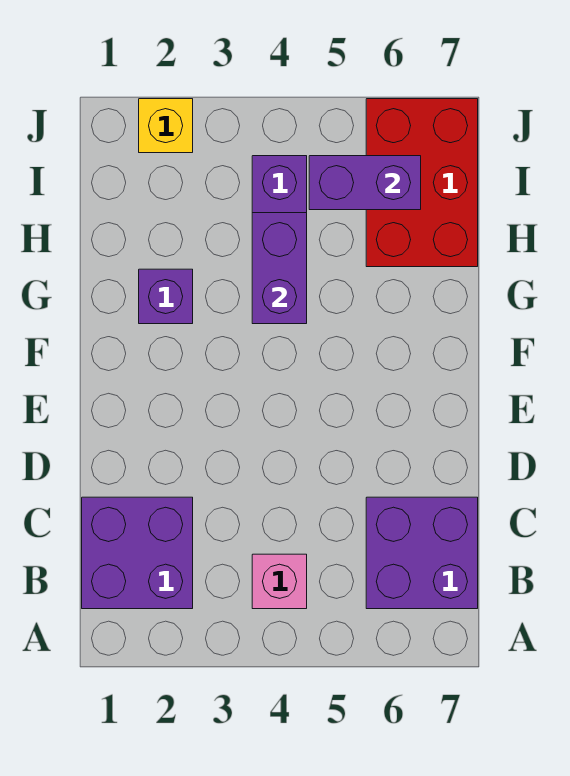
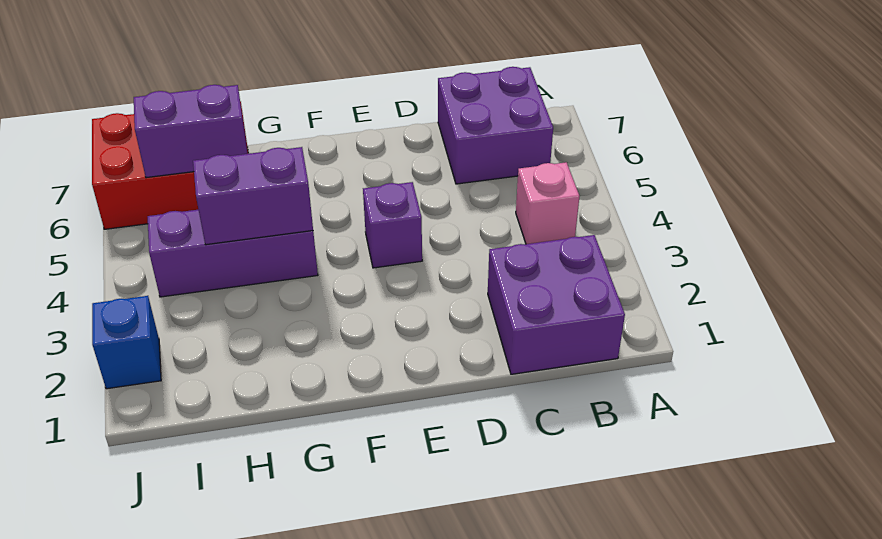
purple brick G2 level 1 -> purple brick E4 level 1
purple brick I5:I6 level 2 -> purple brick H6:I6 level 2
yellow brick J2 level 1 -> blue brick J2 level 1

